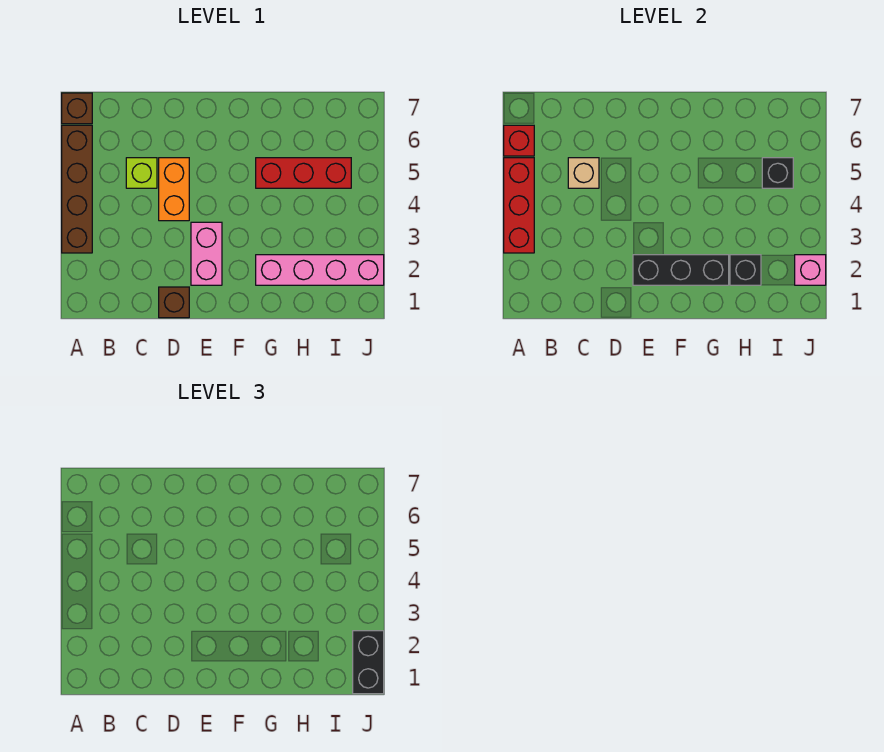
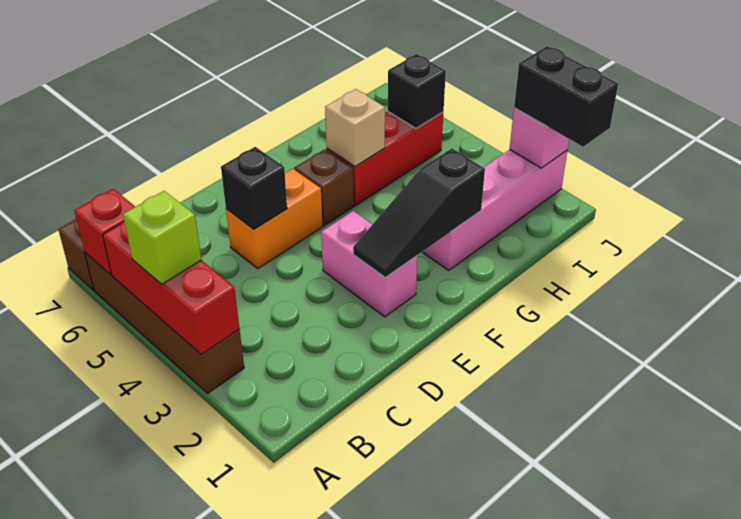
lime brick C5 level 1 -> lime brick A4 level 3
tan brick C5 level 2 -> tan brick G5 level 2
brown brick D1 level 1 -> brown brick F5 level 1
orange brick D4:D5 level 1 -> orange brick D5:E5 level 1
black brick E2:G2 level 2 -> black slope E2:G2 level 2 top G
black brick H2 level 2 -> black brick D5 level 2

